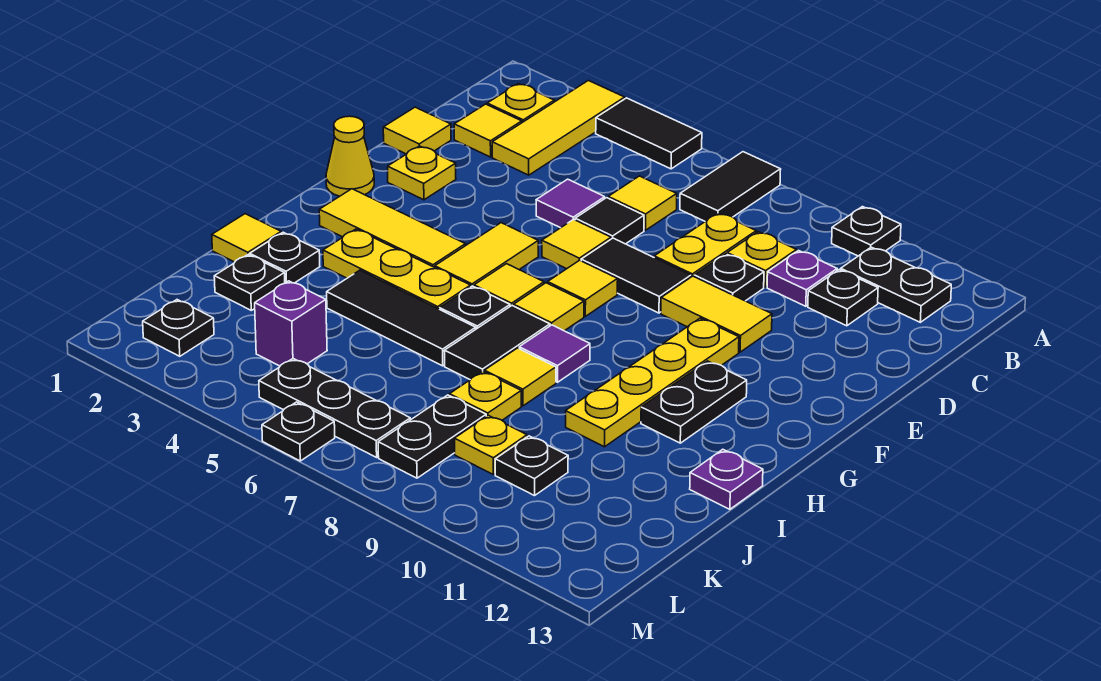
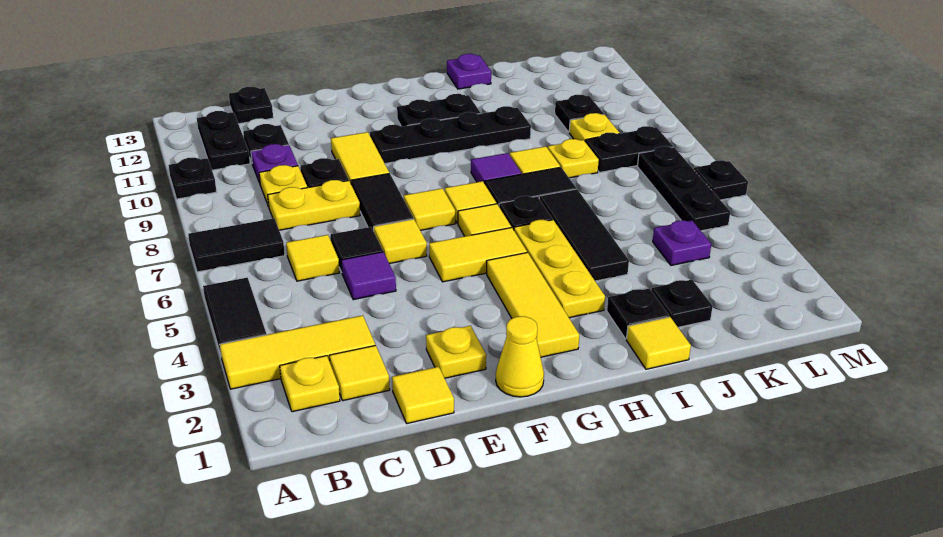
yellow plate F10:I10 level 1 -> black plate F10:I10 level 1
purple brick K4 level 1 -> purple plate K4 level 1
black plate L2 level 1 -> black plate C13 level 1

